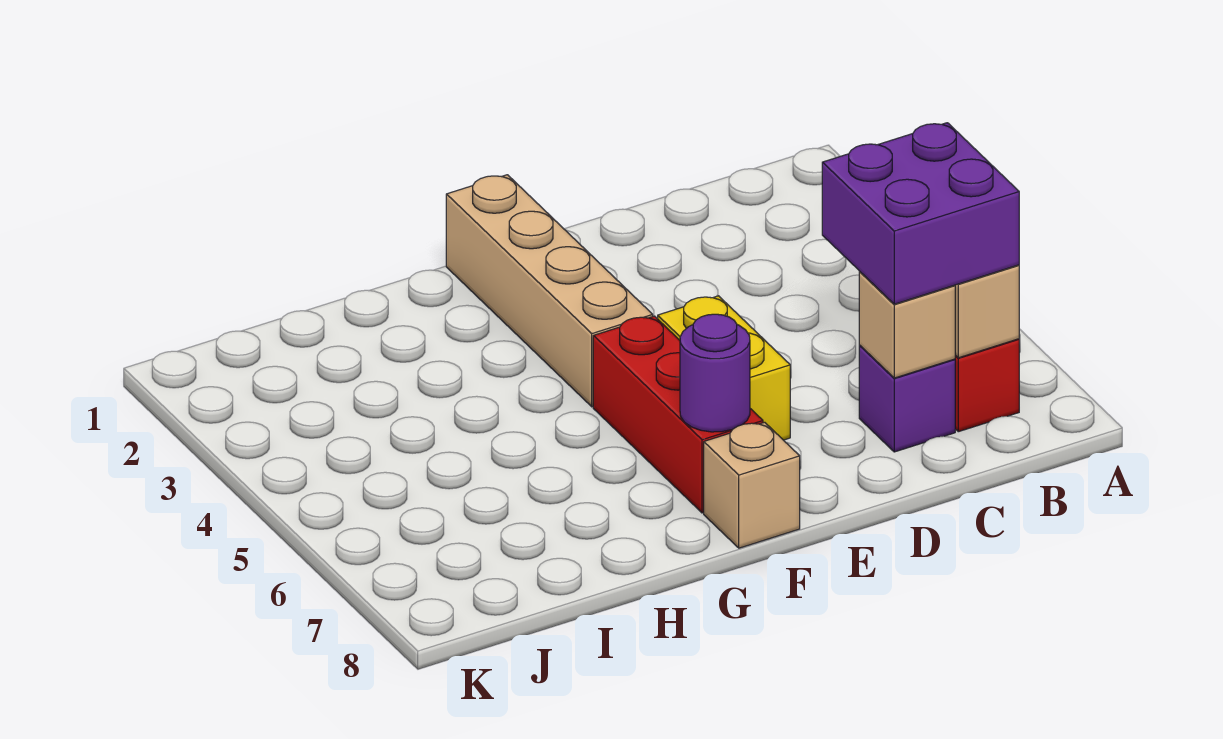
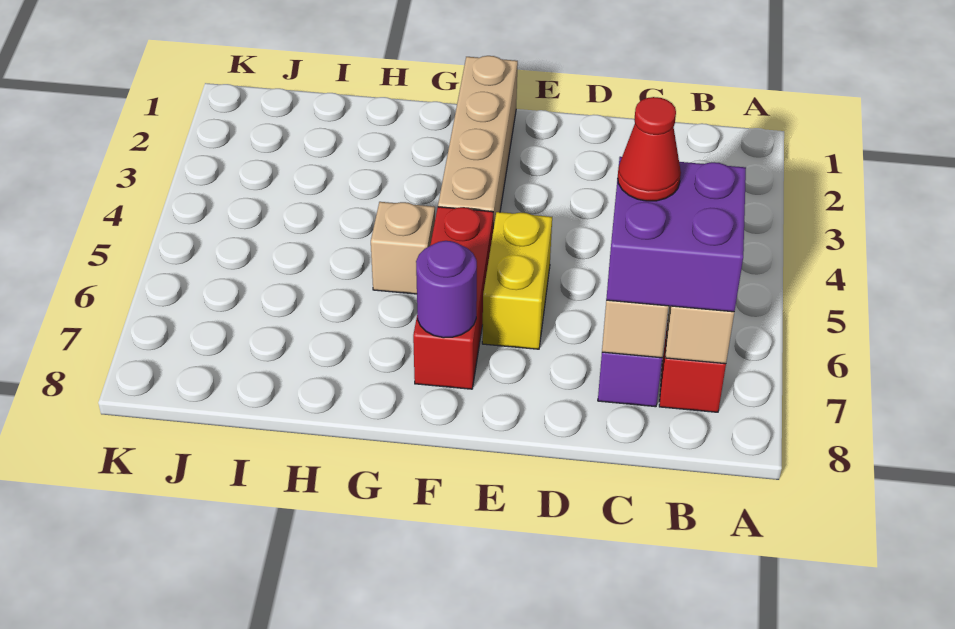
none -> red cone C6 level 4
tan brick F8 level 1 -> tan brick G5 level 1

